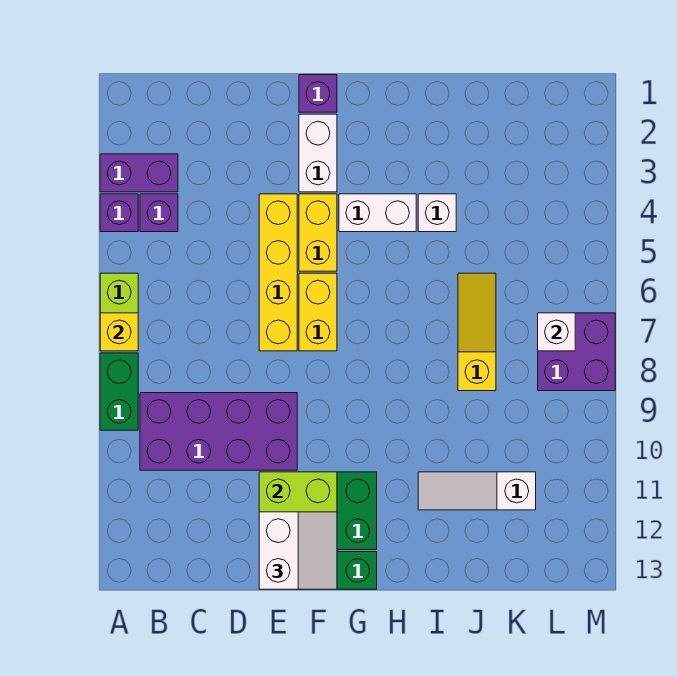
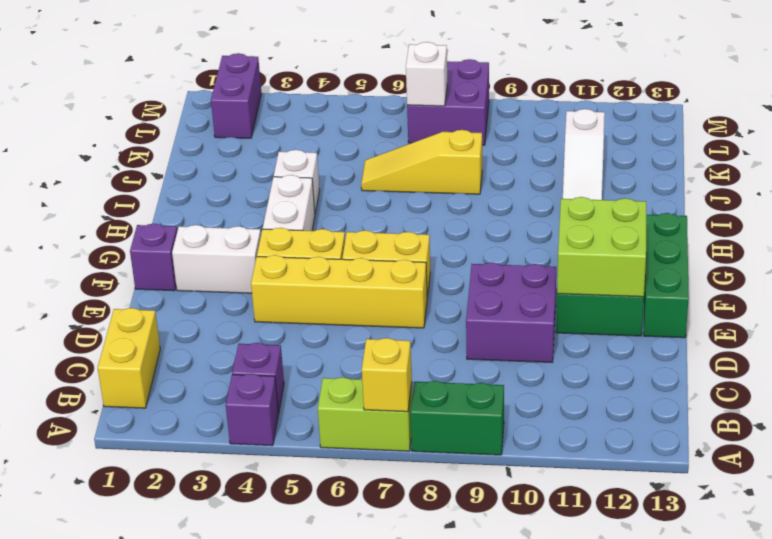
purple brick A3:B3 level 1 -> purple brick L2:M2 level 1
none -> yellow brick B1:C1 level 1
purple brick B9:E10 level 1 -> purple brick D9:E10 level 1
white slope E12:F13 level 3 top E -> none

